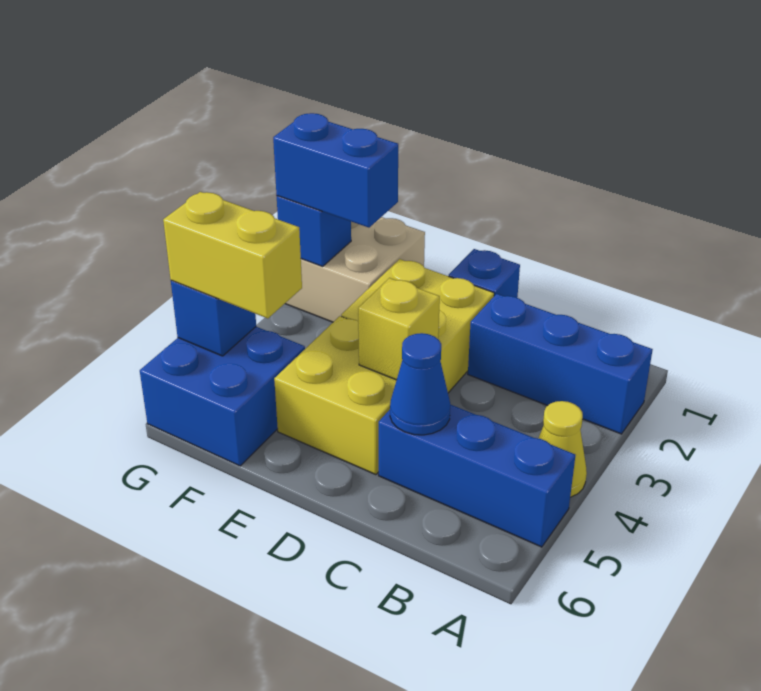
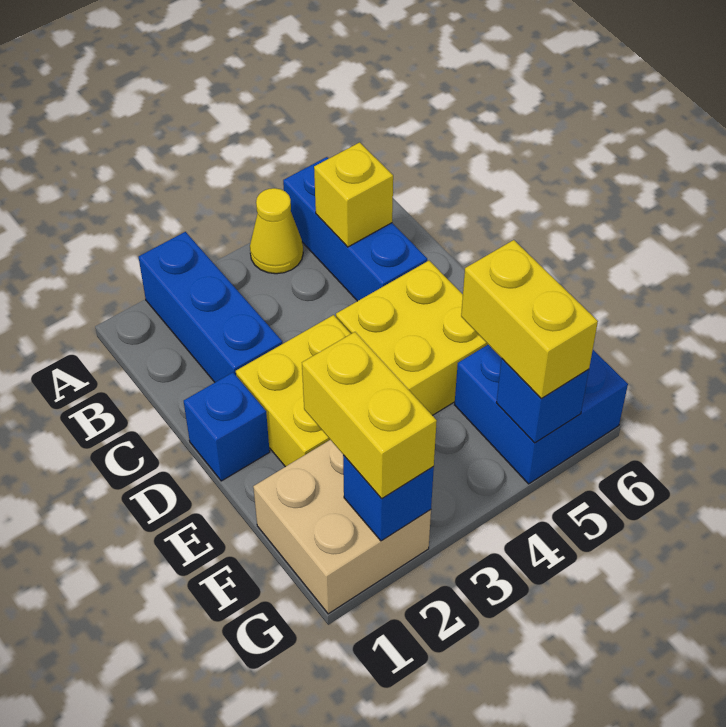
blue cone C5 level 2 -> none
yellow brick D4 level 2 -> yellow brick B5 level 2
blue brick F2:G2 level 3 -> yellow brick F2:G2 level 3

